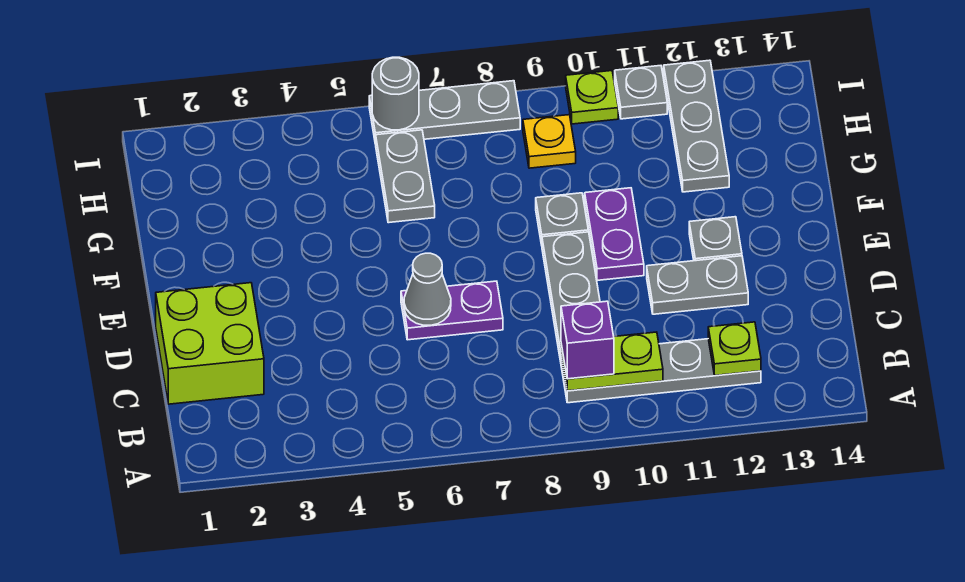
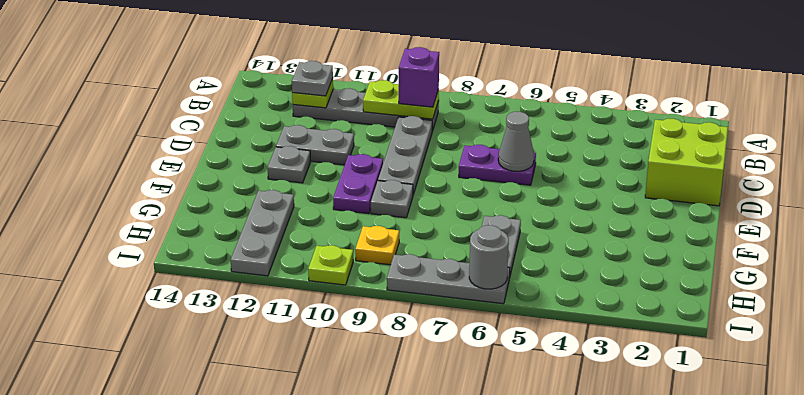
grey plate I11 level 1 -> grey plate B12 level 3

